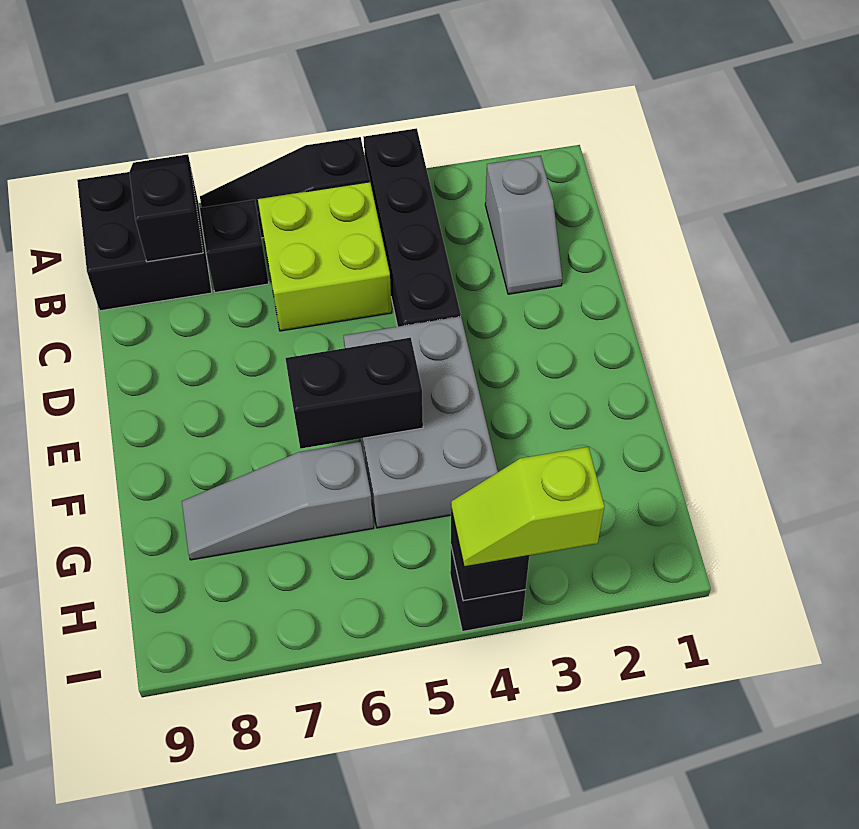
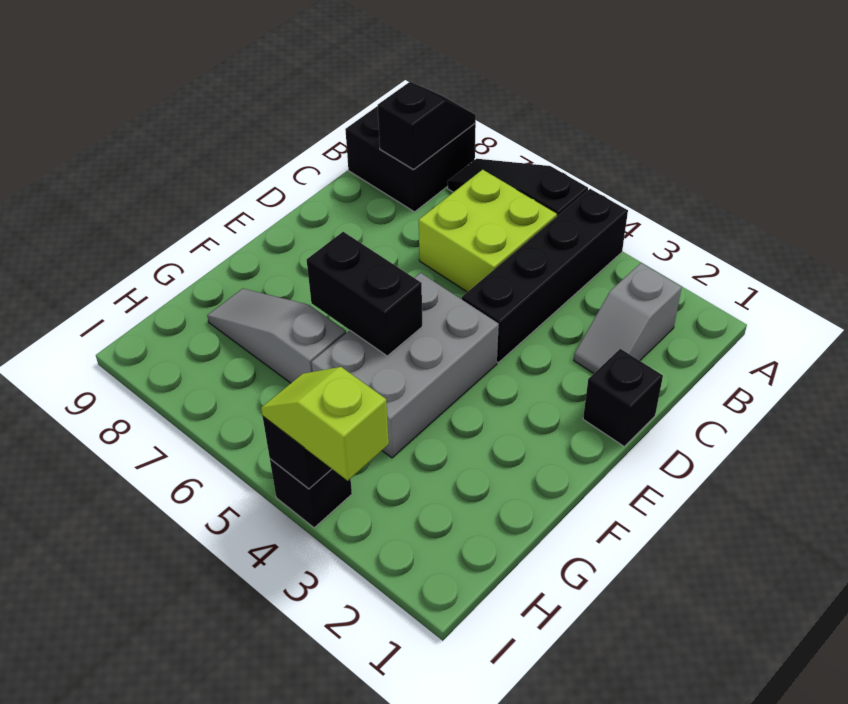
black brick B7 level 1 -> black brick D1 level 1

